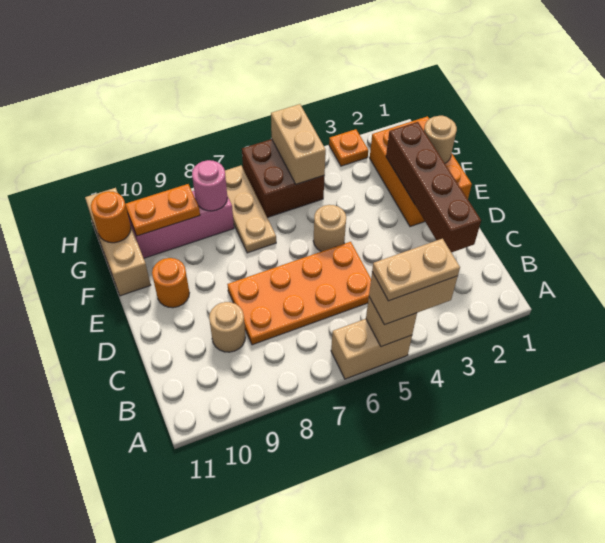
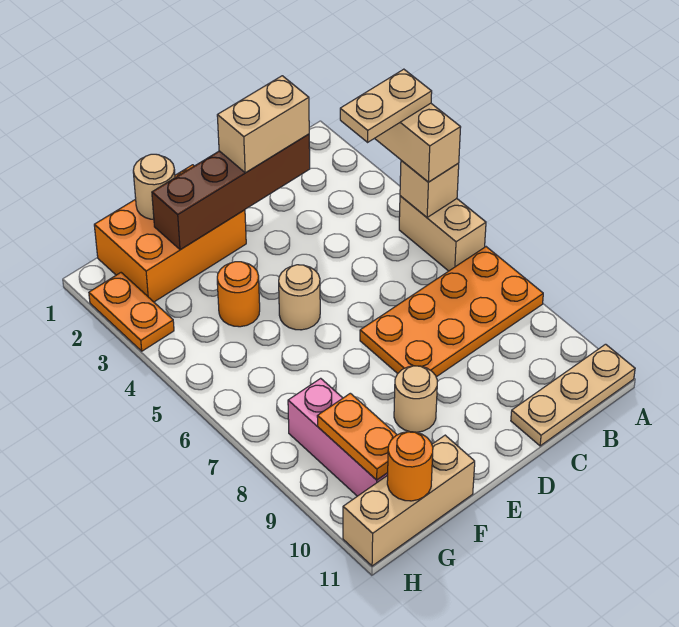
tan plate A4:A5 level 4 -> tan plate A4:B4 level 4
orange plate C5:D8 level 1 -> orange plate A7:D8 level 1
tan round brick C9 level 1 -> tan round brick E9 level 1
orange round brick E10 level 1 -> orange round brick F4 level 1
tan plate F7:H7 level 1 -> tan plate A11:C11 level 1
brown brick G5:H6 level 1 -> none
tan brick G5:H5 level 2 -> tan brick C2:D2 level 3
pink round brick G8 level 2 -> none
orange plate H3 level 1 -> orange plate H2:H3 level 1

